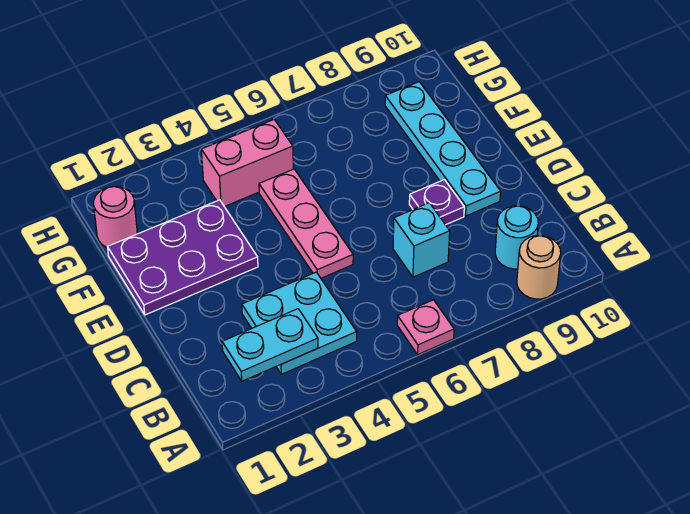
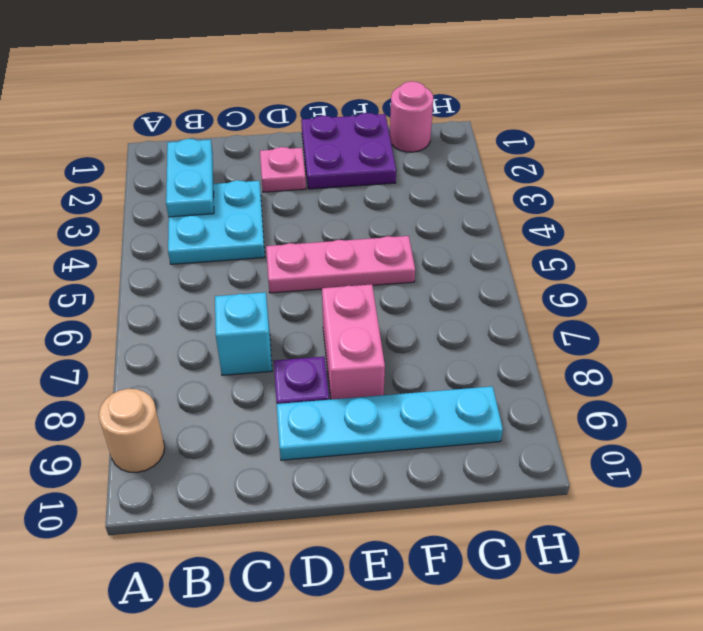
pink plate A6 level 1 -> pink plate D2 level 1
cyan round brick B9 level 1 -> none
purple plate E1:F3 level 1 -> purple plate E1:F2 level 1
pink brick G4:G5 level 1 -> pink brick E7:E8 level 1

